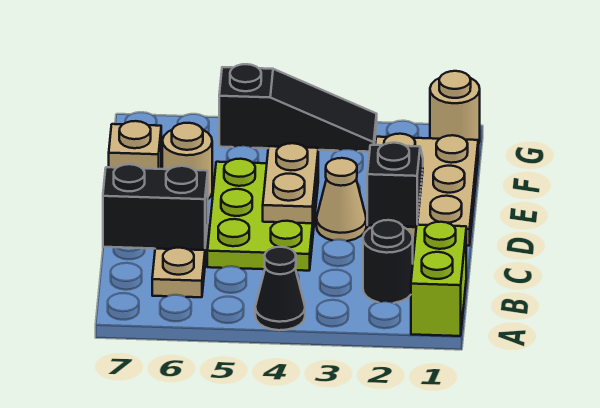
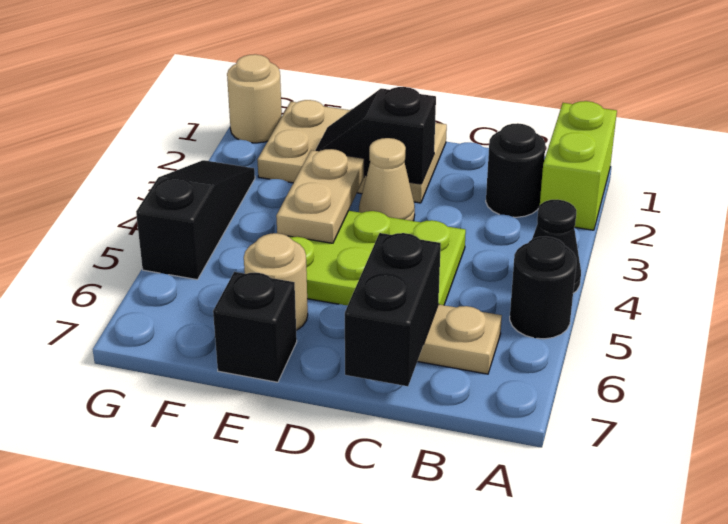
lime brick A1:B1 level 1 -> lime brick A1:A2 level 1
none -> black round brick A5 level 1
tan plate D4:E4 level 2 -> tan plate E3:E4 level 2
tan brick E7 level 1 -> black brick E7 level 1

